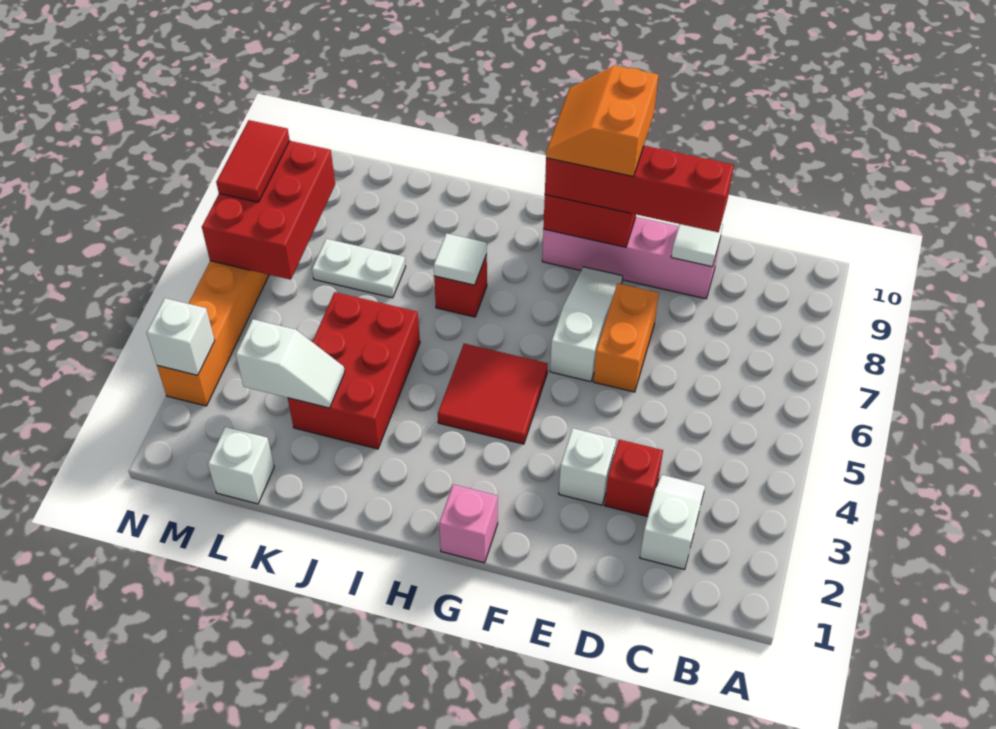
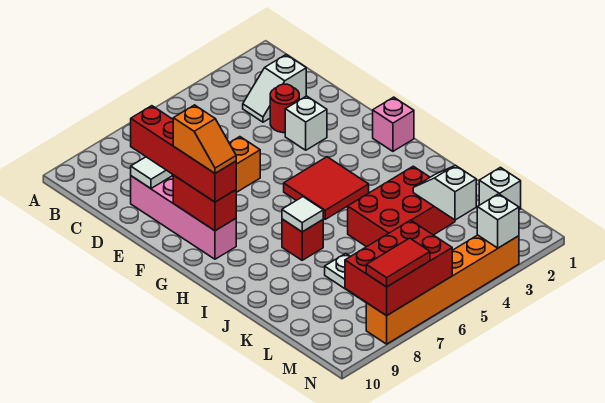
red brick D3 level 1 -> red round brick D3 level 1
white slope F6:F8 level 1 top 6 -> none
orange slope F9:G10 level 4 top F -> orange slope F9:G9 level 4 top F

